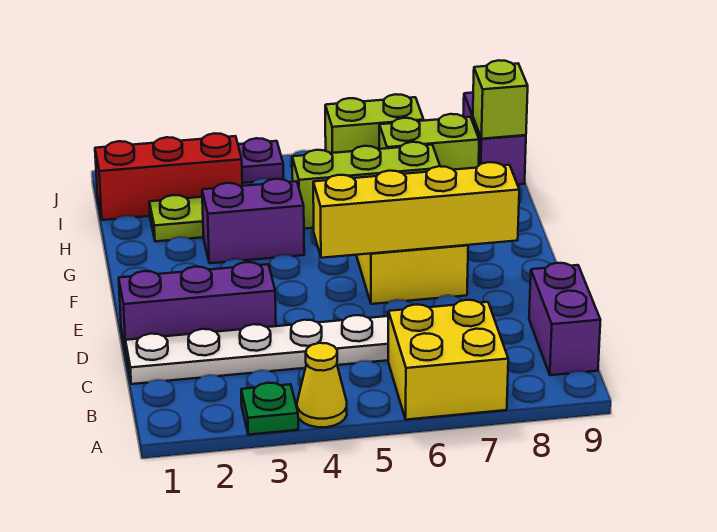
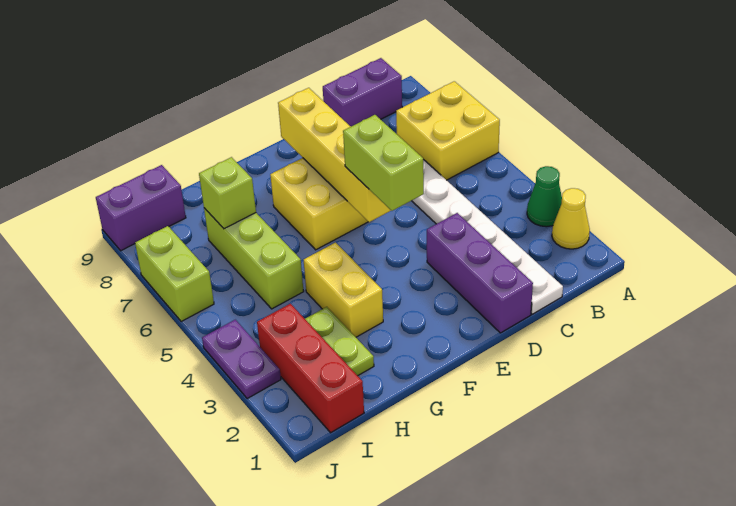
green plate A3 level 1 -> green cone A3 level 1
yellow cone A4 level 1 -> yellow cone A2 level 1
purple brick G3:G4 level 1 -> yellow brick G3:G4 level 1
lime brick I7:I8 level 1 -> lime brick E4:E5 level 3
lime brick I9 level 2 -> lime brick H7 level 2

